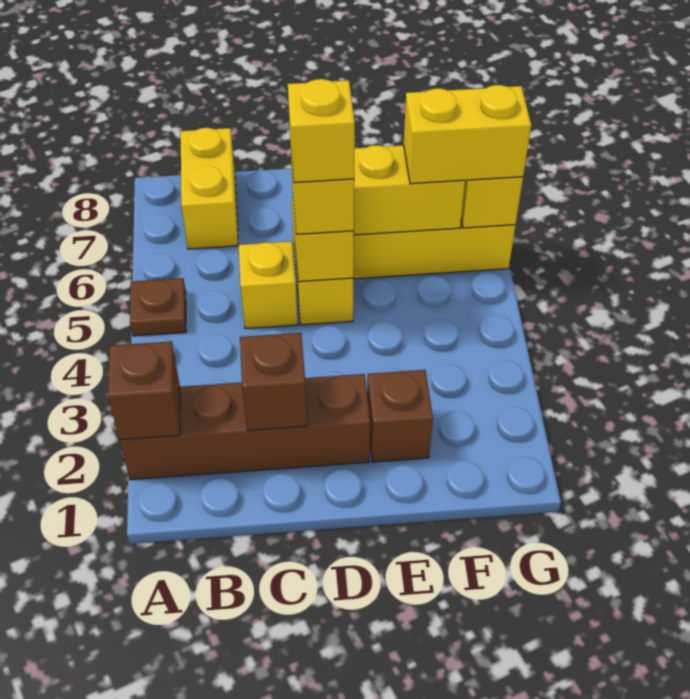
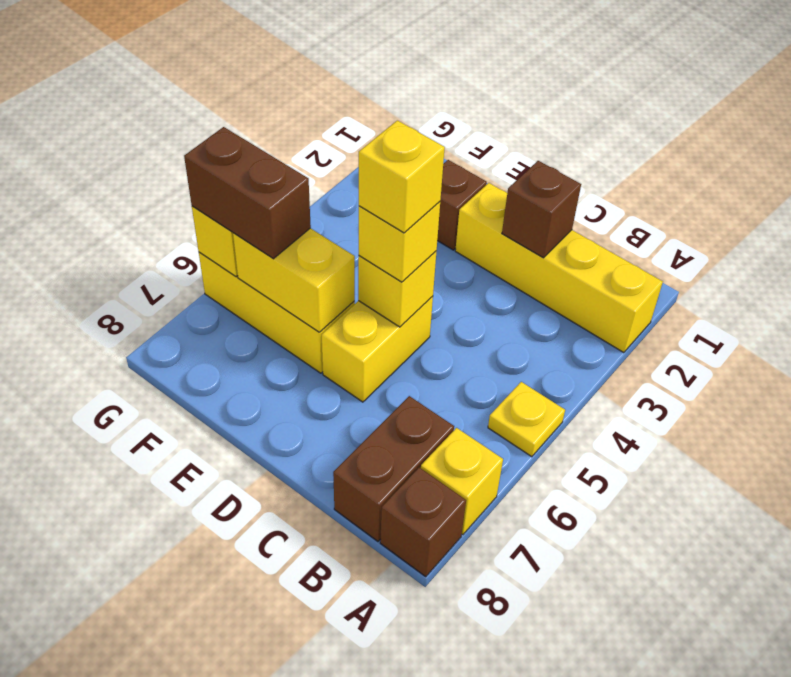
brown brick A2:D2 level 1 -> yellow brick A2:D2 level 1
brown brick A2 level 2 -> brown brick A8 level 1
brown plate A5 level 1 -> yellow plate A5 level 1
yellow brick B7:B8 level 1 -> brown brick B7:B8 level 1
yellow brick C5 level 1 -> yellow brick A7 level 1
yellow brick F6:G6 level 3 -> brown brick F6:G6 level 3

